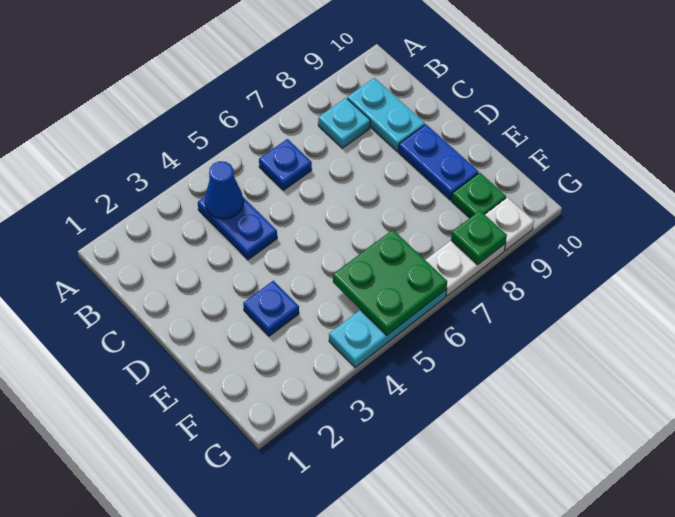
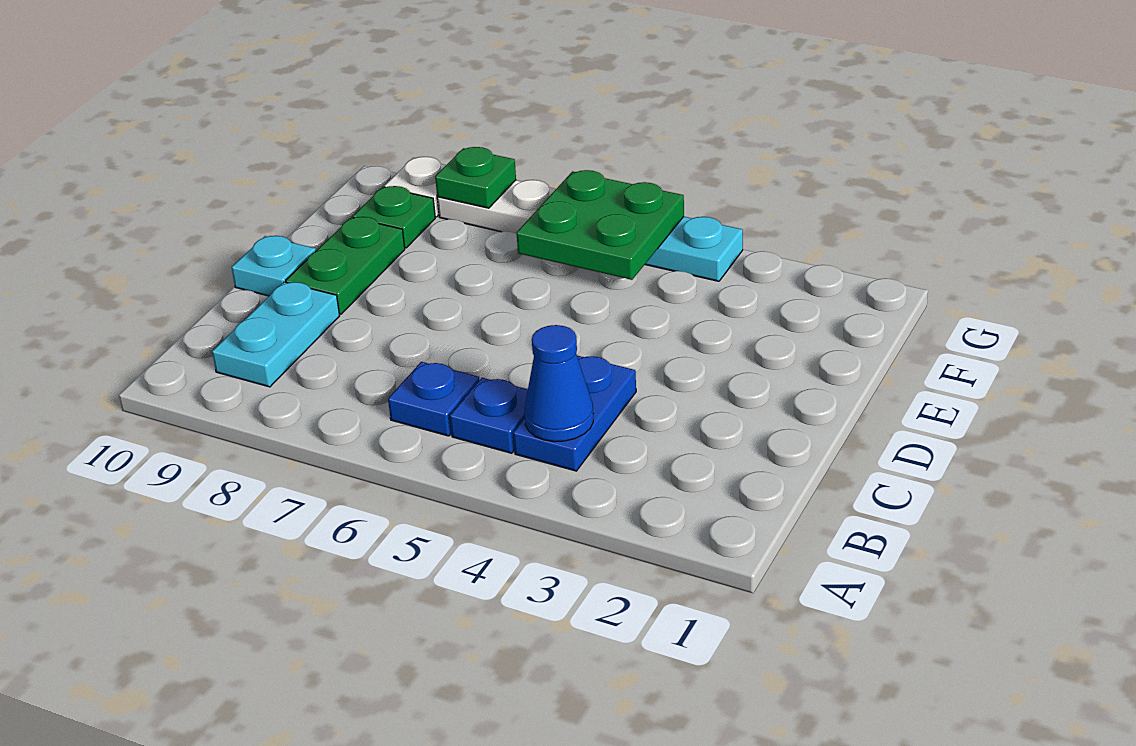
cyan plate B8 level 1 -> cyan plate D10 level 1
blue plate D9:E9 level 1 -> green plate D9:E9 level 1
blue plate E3 level 1 -> blue plate B5 level 1

